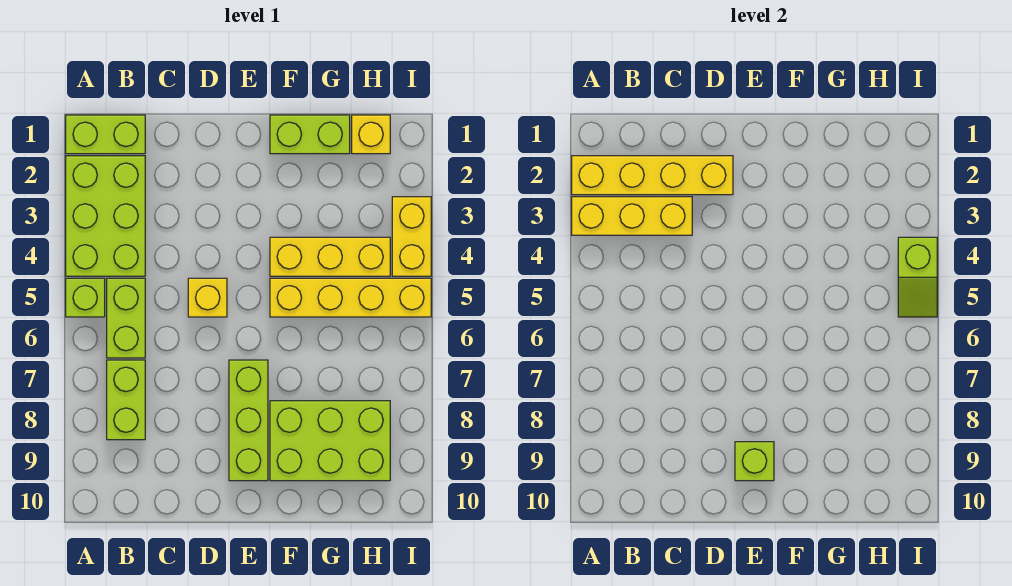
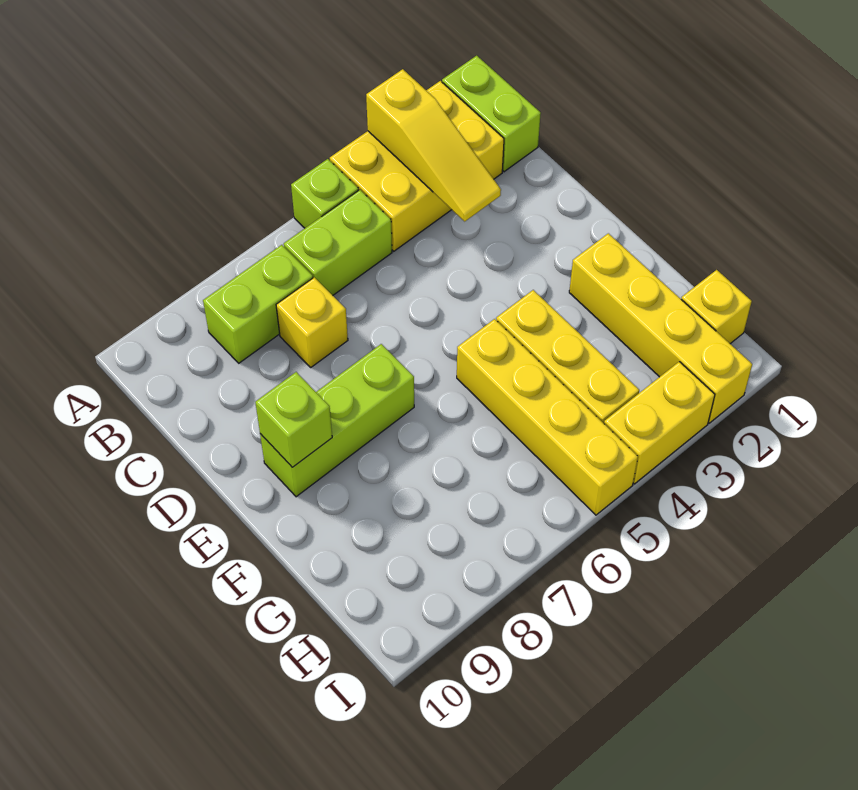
lime brick A2:B4 level 1 -> yellow brick A2:B4 level 1
yellow brick A2:D2 level 2 -> yellow brick F2:I2 level 1
yellow brick A3:C3 level 2 -> yellow slope A3:C3 level 2 top A
yellow brick D5 level 1 -> yellow brick C7 level 1
lime brick F1:G1 level 1 -> none
lime brick F8:H9 level 1 -> none
lime slope I4:I5 level 2 top 4 -> none

